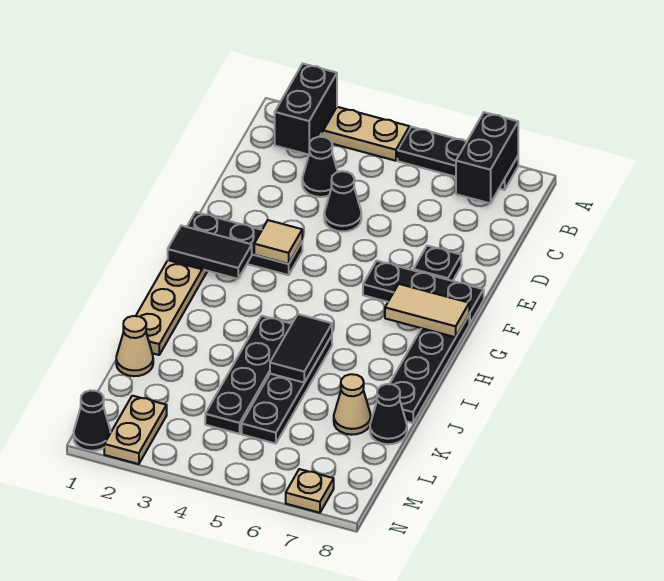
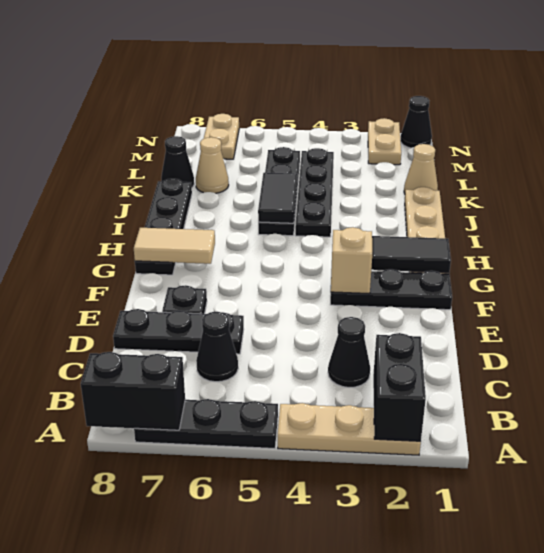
black brick A7:B7 level 2 -> black brick A7:A8 level 2
black cone D4 level 1 -> black cone C6 level 1
tan tile F3 level 2 -> tan brick F3 level 2
black plate F6:F8 level 1 -> black plate D6:D8 level 1
tan plate N7 level 1 -> tan plate M7:N7 level 1

